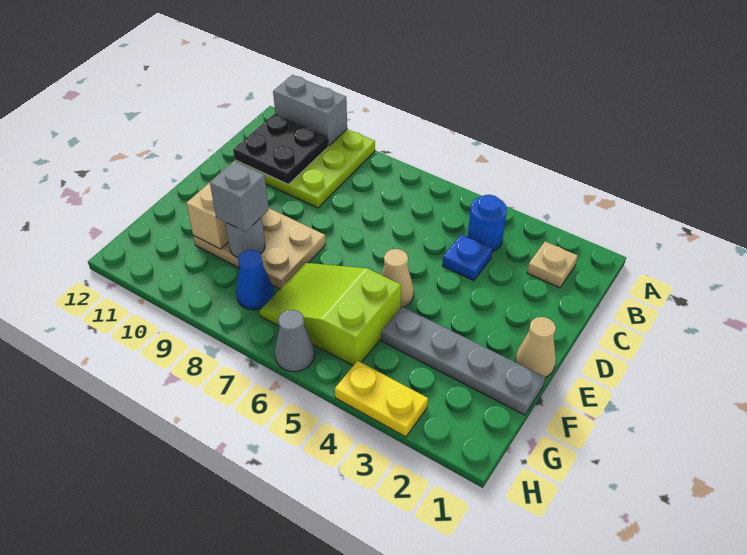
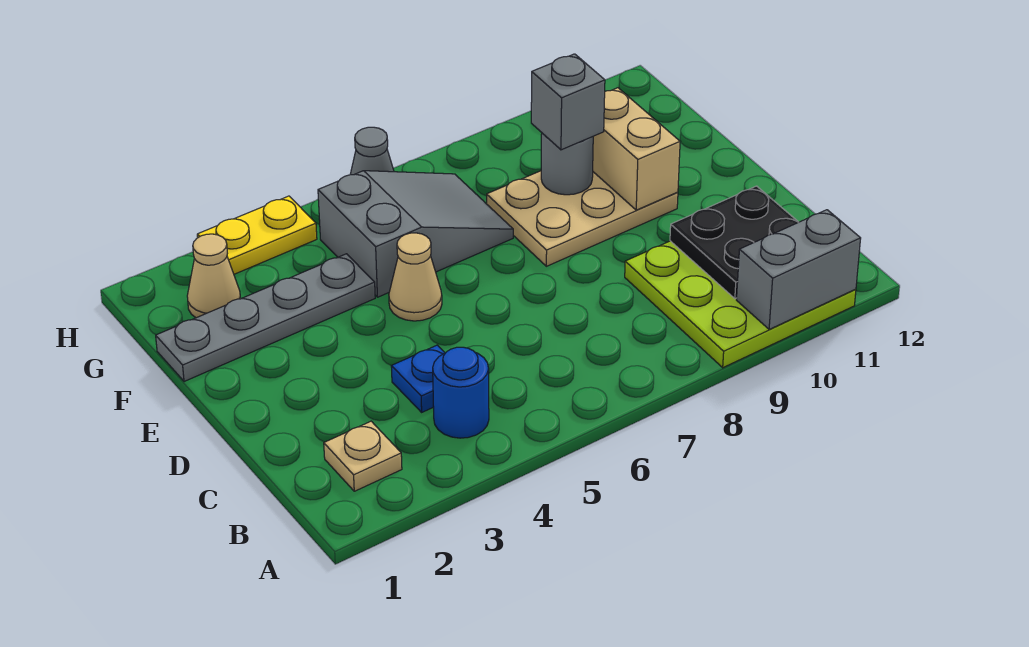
tan cone E1 level 1 -> tan cone G2 level 1
lime slope F5:G7 level 1 top 5 -> grey slope F5:G7 level 1 top 5
blue cone G8 level 1 -> none

